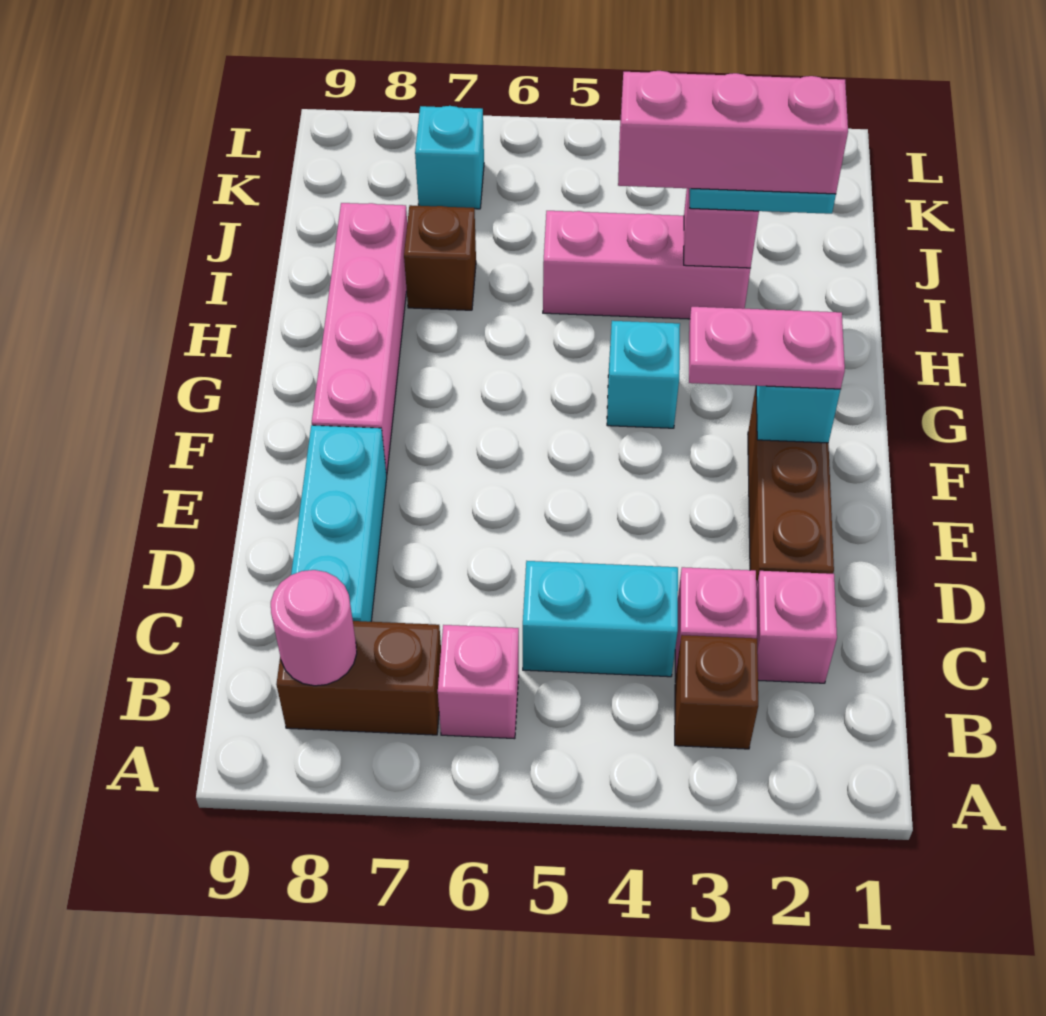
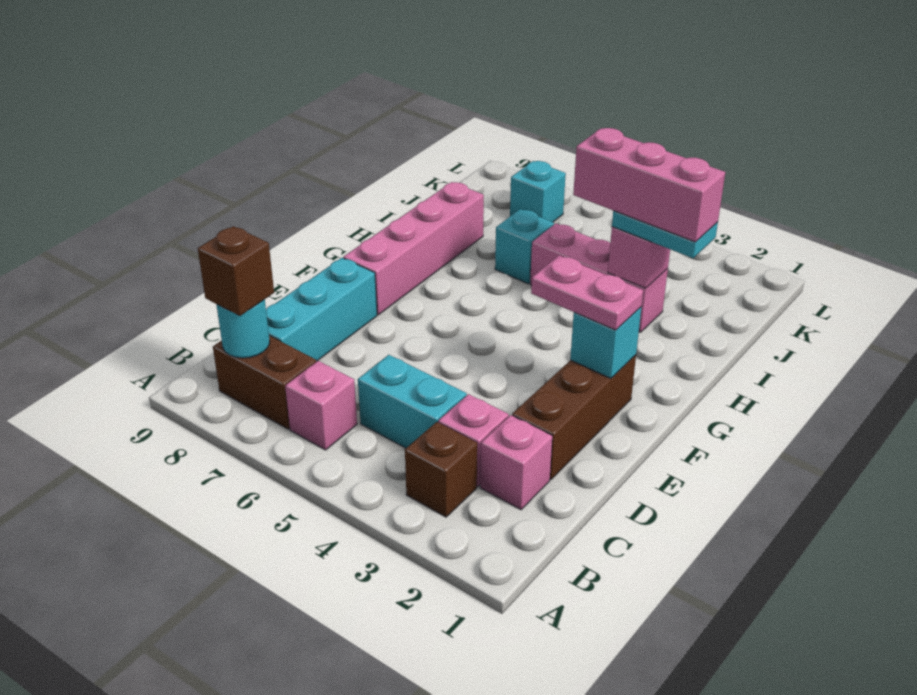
pink round brick B8 level 2 -> cyan round brick B8 level 2
cyan brick G4 level 1 -> cyan brick I6 level 1
brown brick I7 level 1 -> brown brick B8 level 3

